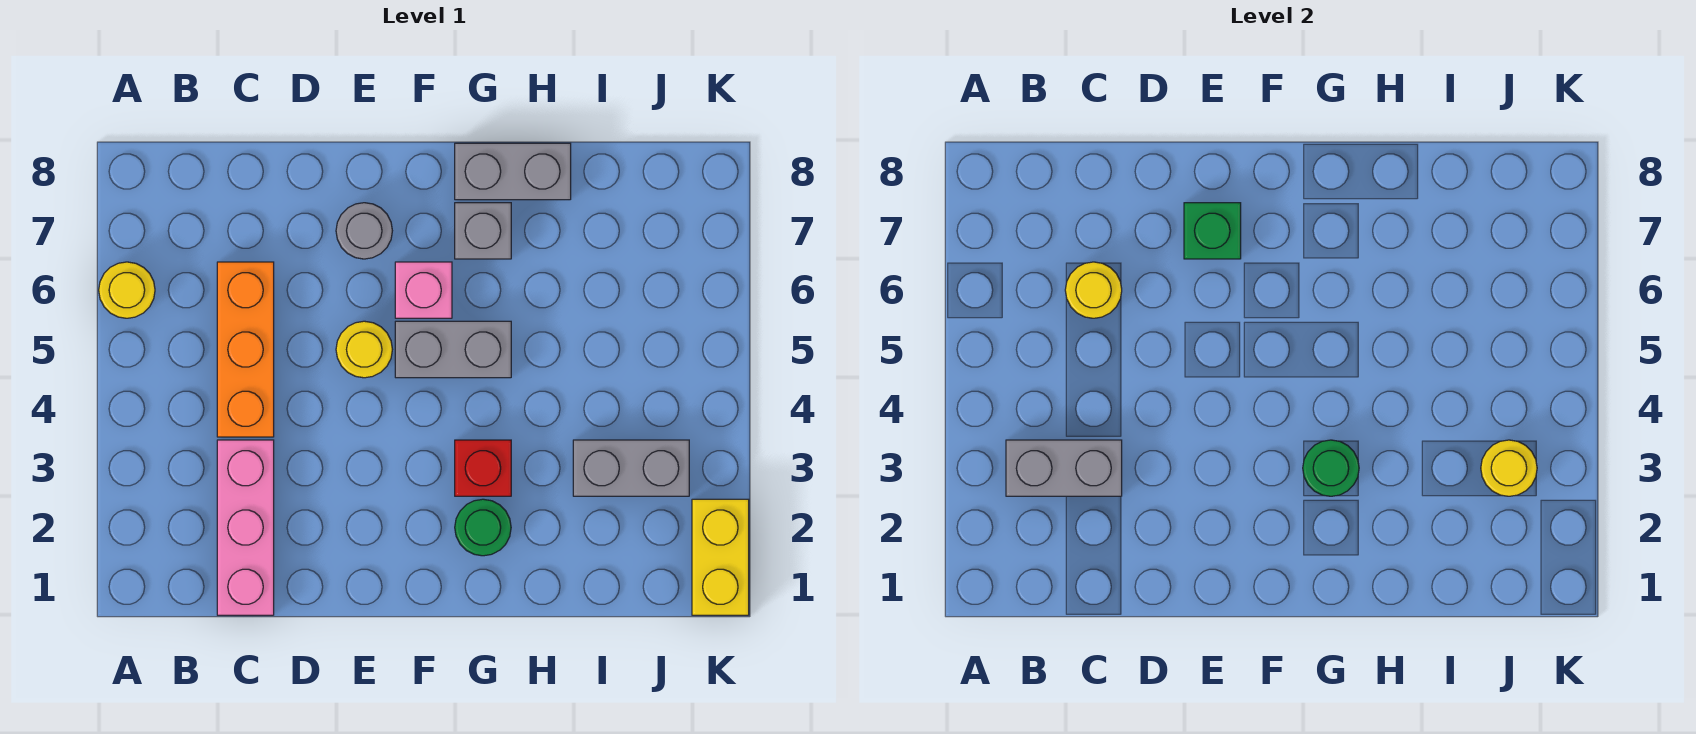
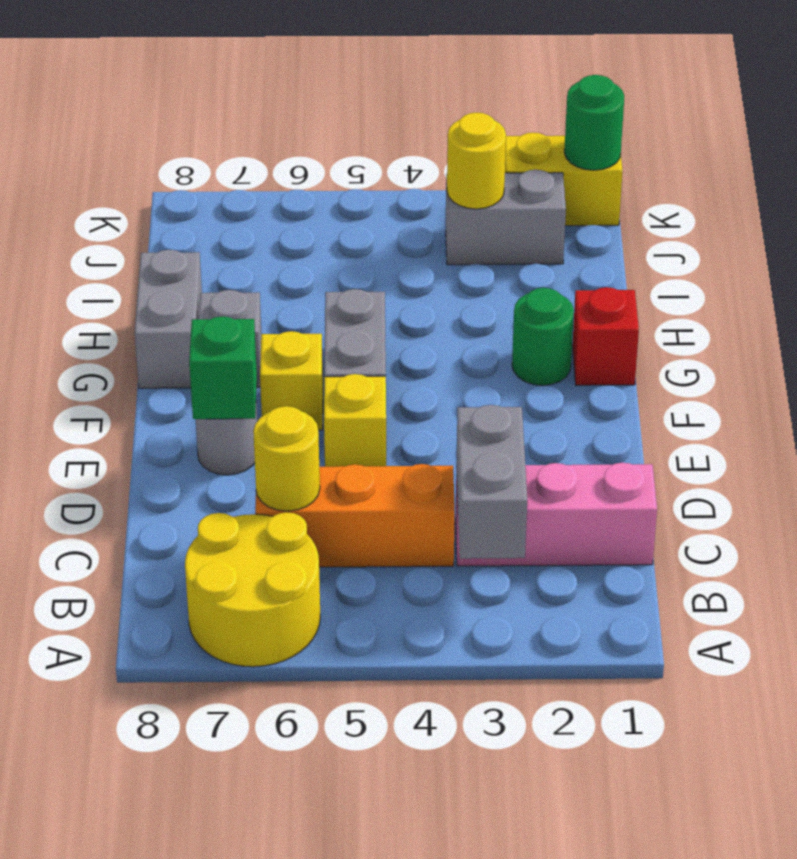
yellow round brick A6 level 1 -> yellow round brick A6:B7 level 1
yellow round brick E5 level 1 -> yellow brick E5 level 1
pink brick F6 level 1 -> yellow brick F6 level 1
red brick G3 level 1 -> red brick G1 level 1
green round brick G3 level 2 -> green round brick K1 level 2
grey brick I3:J3 level 1 -> grey brick J2:J3 level 1

